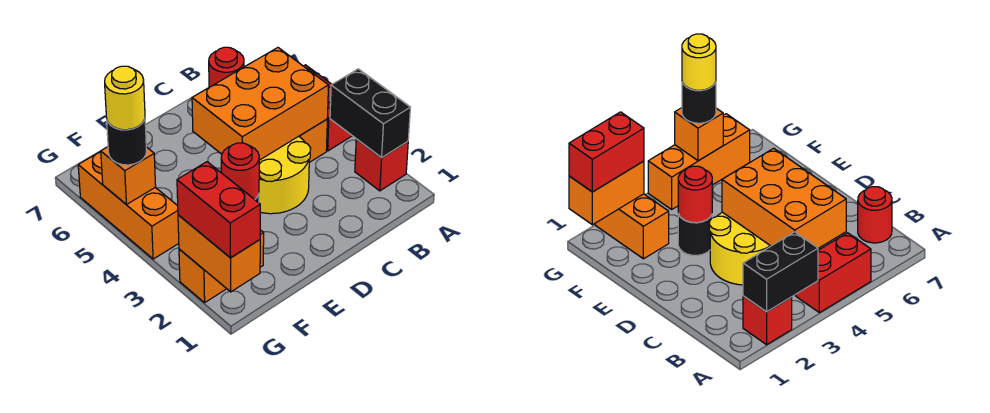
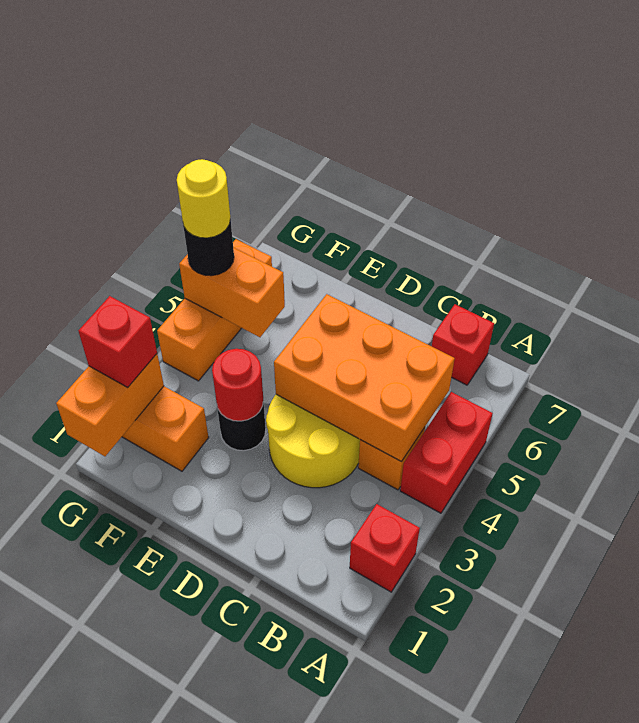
black brick A2:A3 level 2 -> none
red round brick B7 level 1 -> red brick B7 level 1
red brick G1:G2 level 3 -> red brick G2 level 3
orange brick G5 level 2 -> orange brick F5:G5 level 2

